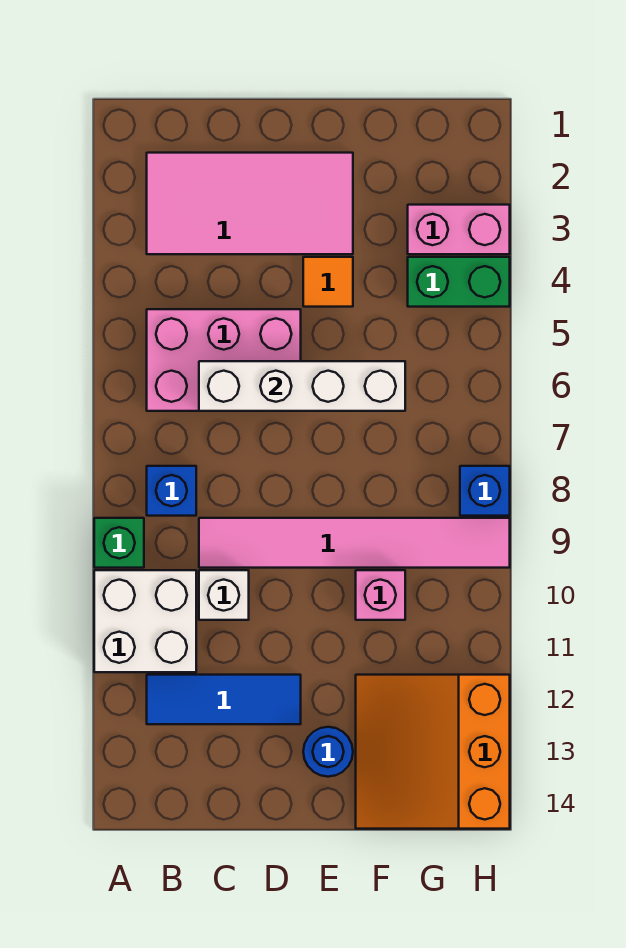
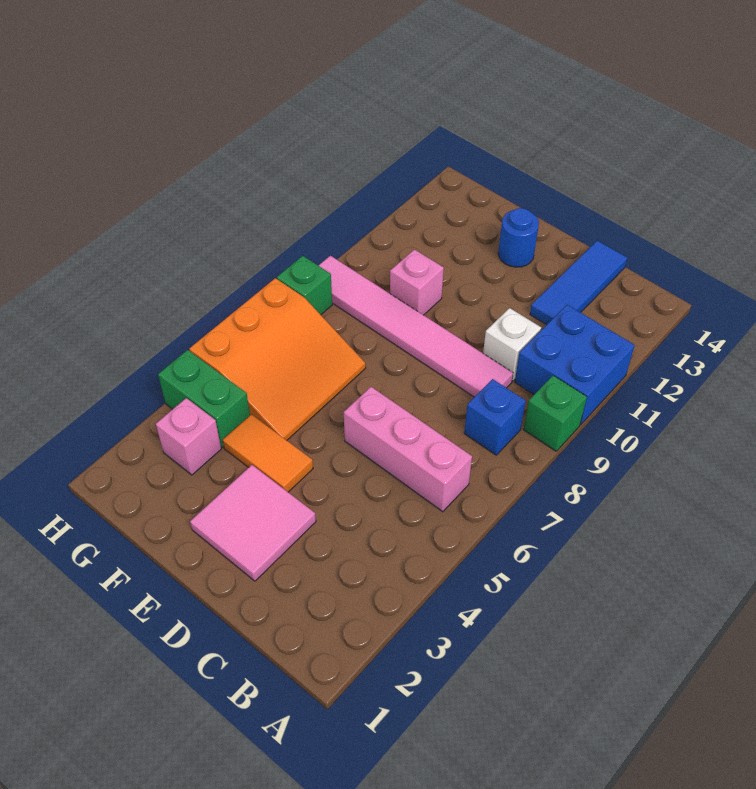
white brick A10:B11 level 1 -> blue brick A10:B11 level 1
pink tile B2:E3 level 1 -> pink tile D2:E3 level 1
pink brick B5:D6 level 1 -> pink brick B6:D6 level 1
blue tile B12:D12 level 1 -> blue tile C12:C14 level 1
white brick C6:F6 level 2 -> none
orange tile E4 level 1 -> orange tile E4:F4 level 1
orange slope F12:H14 level 1 top H -> orange slope F5:H7 level 1 top H
pink brick G3:H3 level 1 -> pink brick G3 level 1
blue brick H8 level 1 -> green brick H8 level 1

